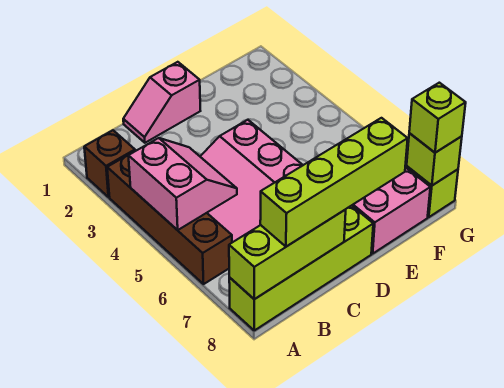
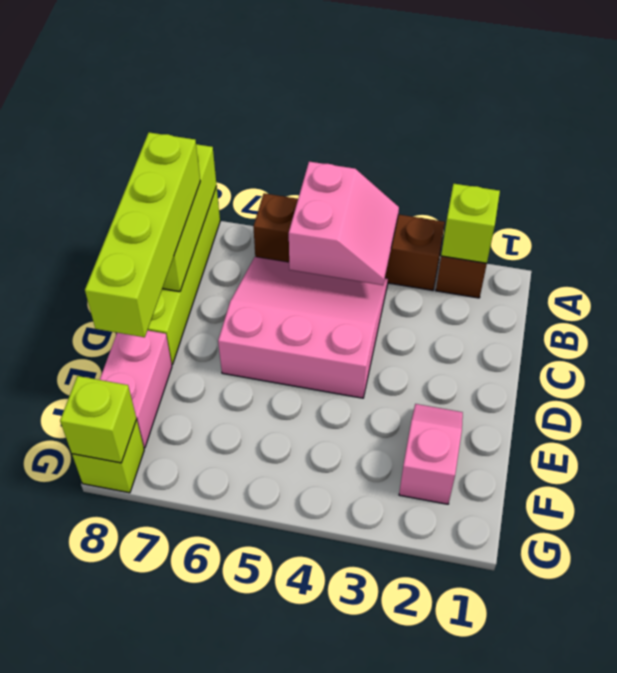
pink slope A4:B5 level 2 top A -> pink slope A4:B5 level 2 top 5
pink slope C1:D1 level 1 top D -> pink slope E2:F2 level 1 top F
lime brick G8 level 3 -> lime brick A2 level 2

